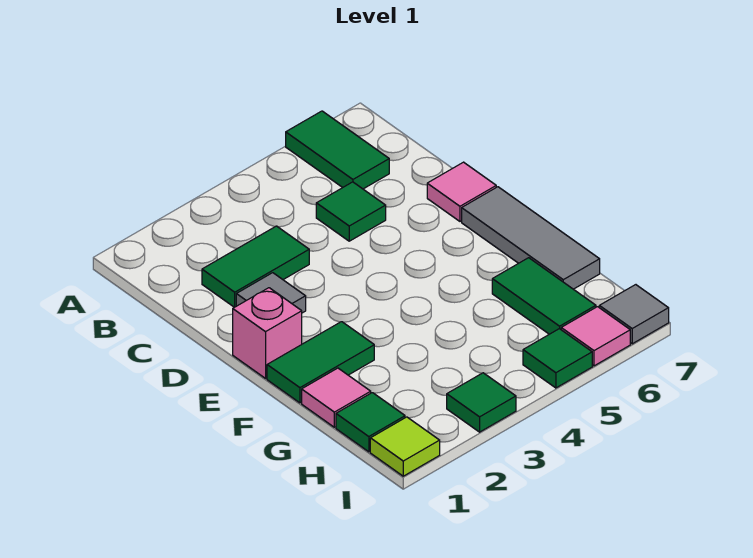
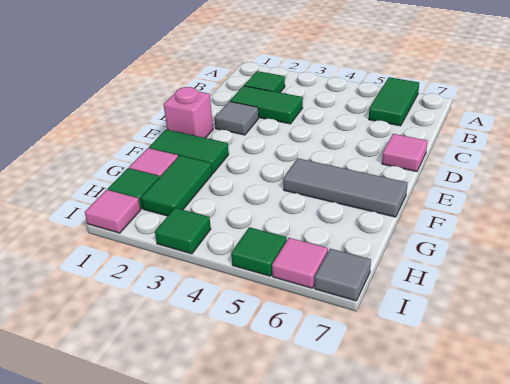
green tile C5 level 1 -> green tile B2 level 1
grey tile E7:G7 level 1 -> grey tile F5:F7 level 1
green tile G6:H6 level 1 -> green tile G2:H2 level 1
lime tile I1 level 1 -> pink tile I1 level 1

